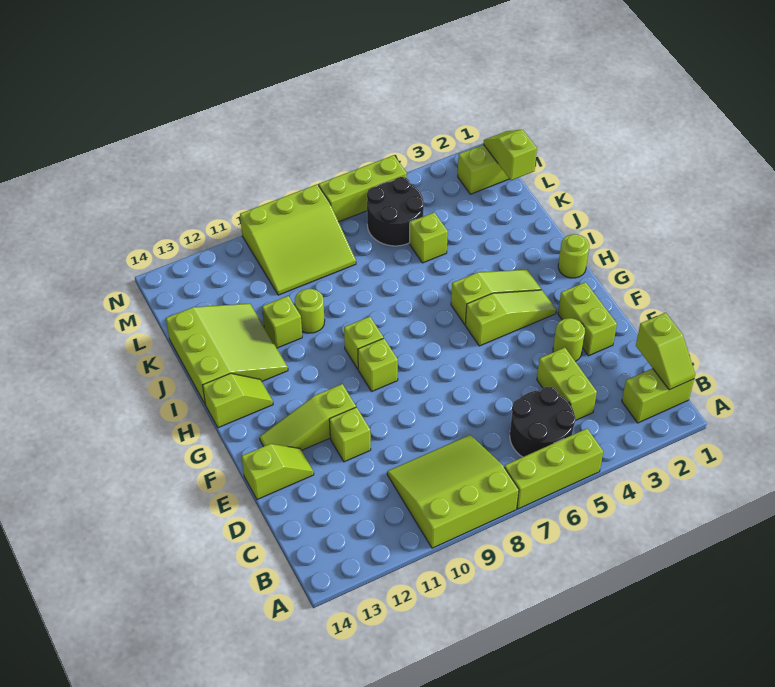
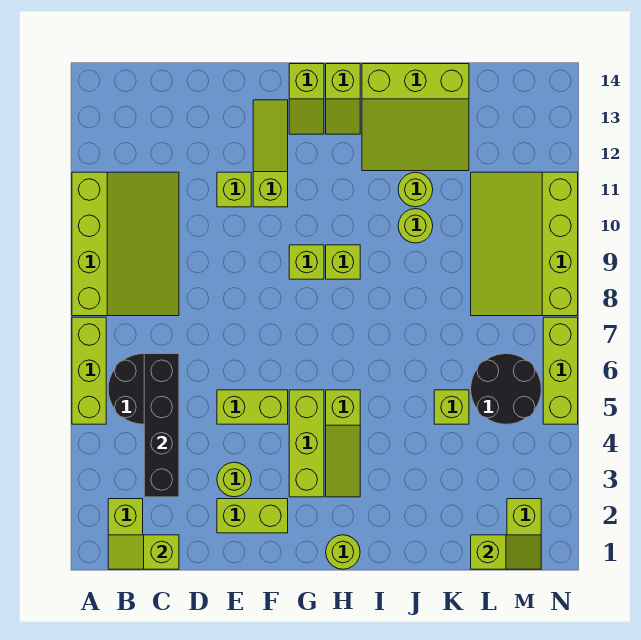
lime slope A8:C10 level 1 top A -> lime slope A8:C11 level 1 top A
none -> black brick C3:C6 level 2
lime brick C4:D4 level 1 -> lime brick E5:F5 level 1
lime slope E13:E14 level 1 top 14 -> lime slope G13:G14 level 1 top 14
lime slope G3:G5 level 1 top 5 -> lime brick G3:G5 level 1
lime brick J11 level 1 -> lime round brick J11 level 1
lime slope L8:N10 level 1 top N -> lime slope L8:N11 level 1 top N

